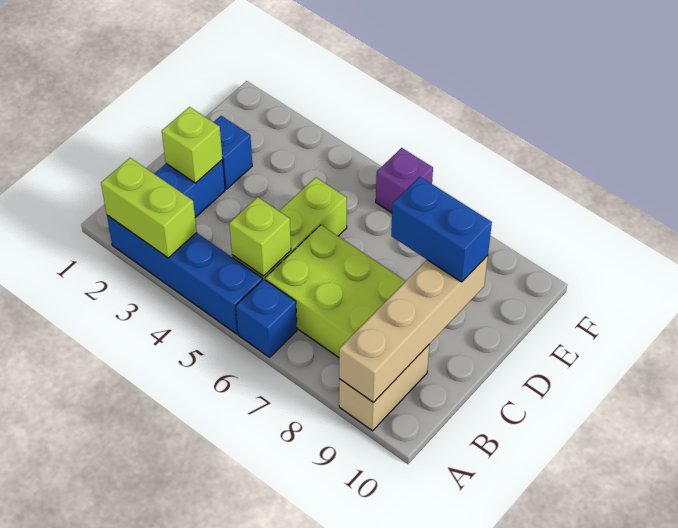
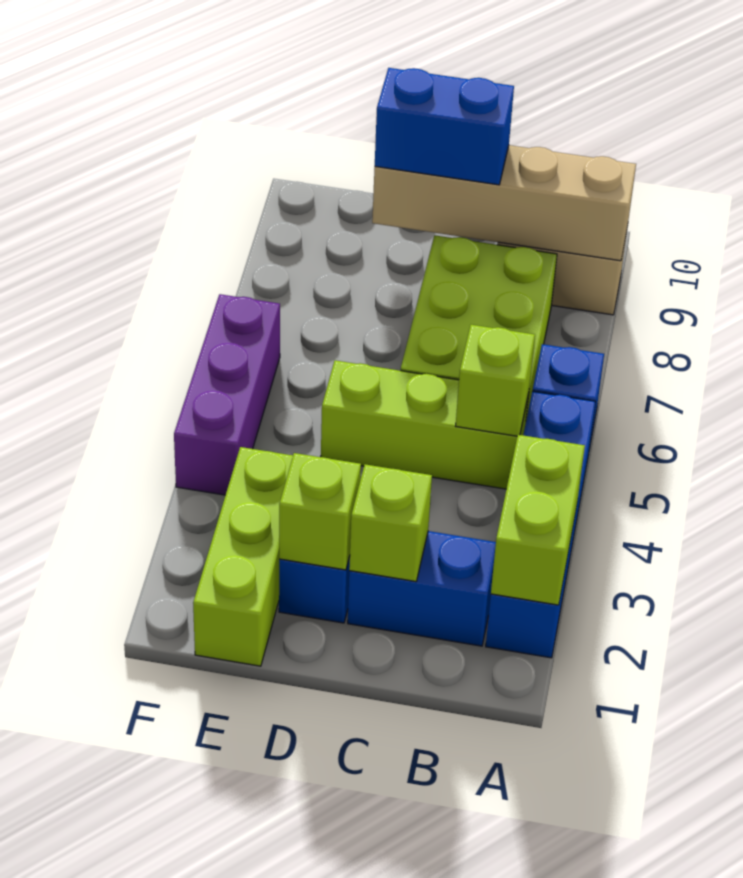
none -> lime brick D2 level 2
blue brick D8:D9 level 3 -> blue brick C9:D9 level 3
none -> lime brick E1:E3 level 1
purple brick F6 level 1 -> purple brick F4:F6 level 1

